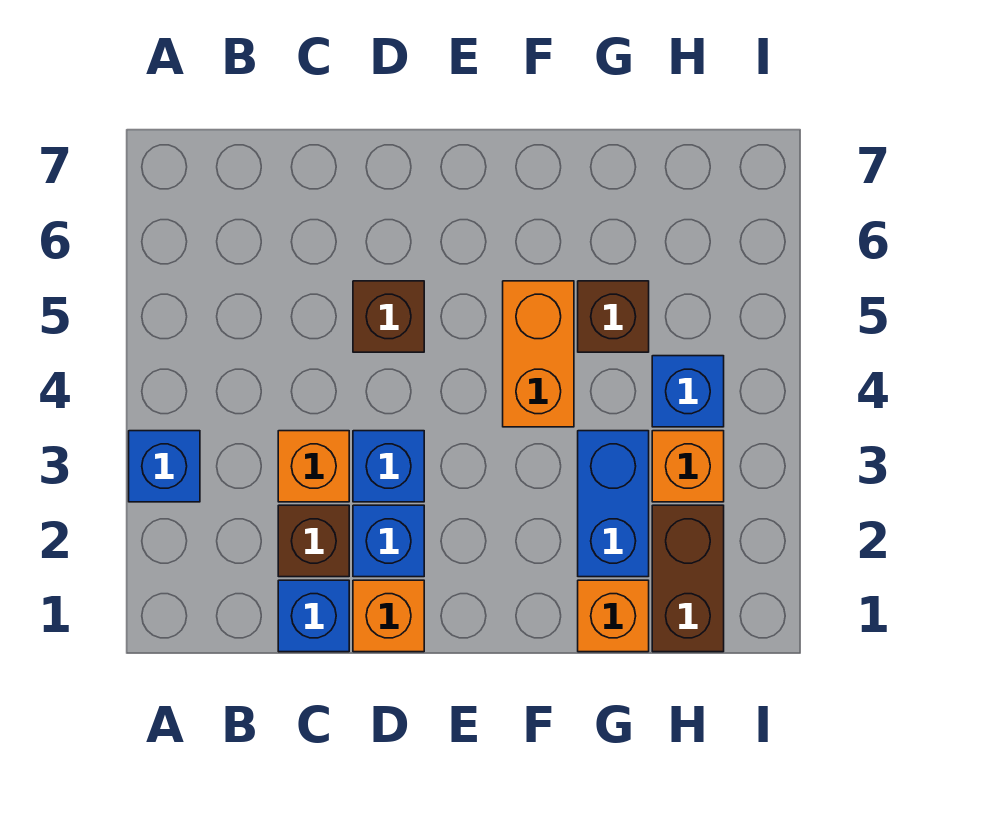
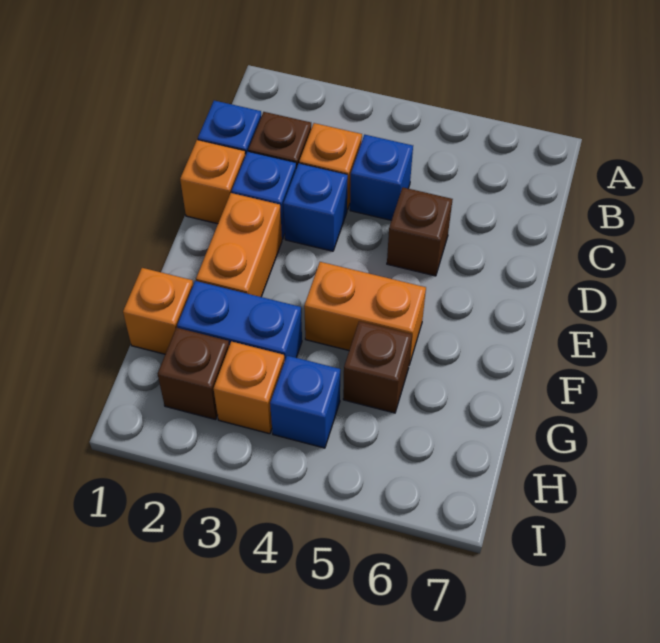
blue brick A3 level 1 -> blue brick C4 level 1
none -> orange brick E2:F2 level 1
brown brick H1:H2 level 1 -> brown brick H2 level 1

